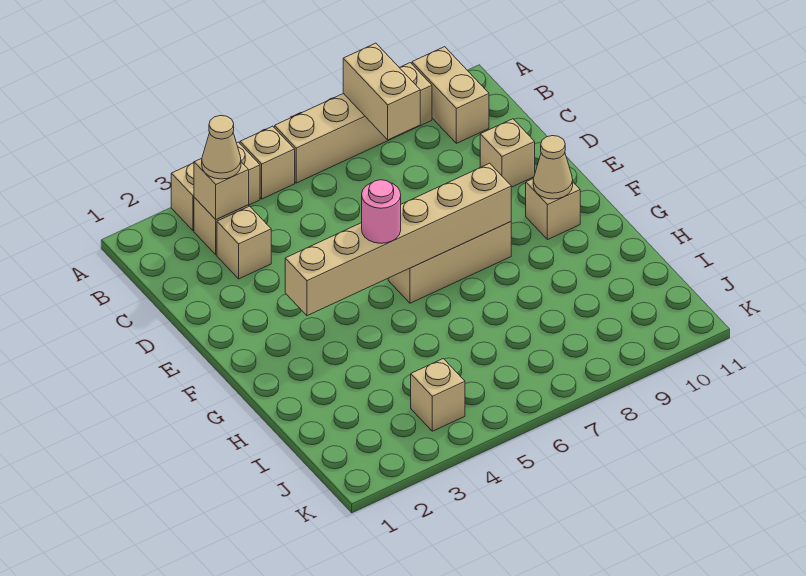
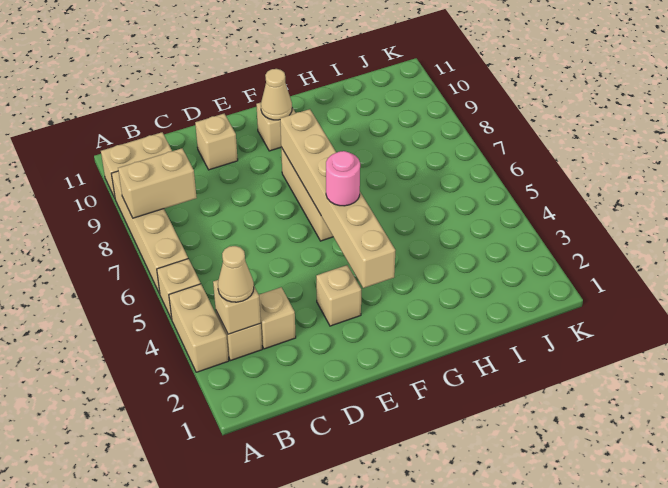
tan brick J4 level 1 -> tan brick E3 level 1

